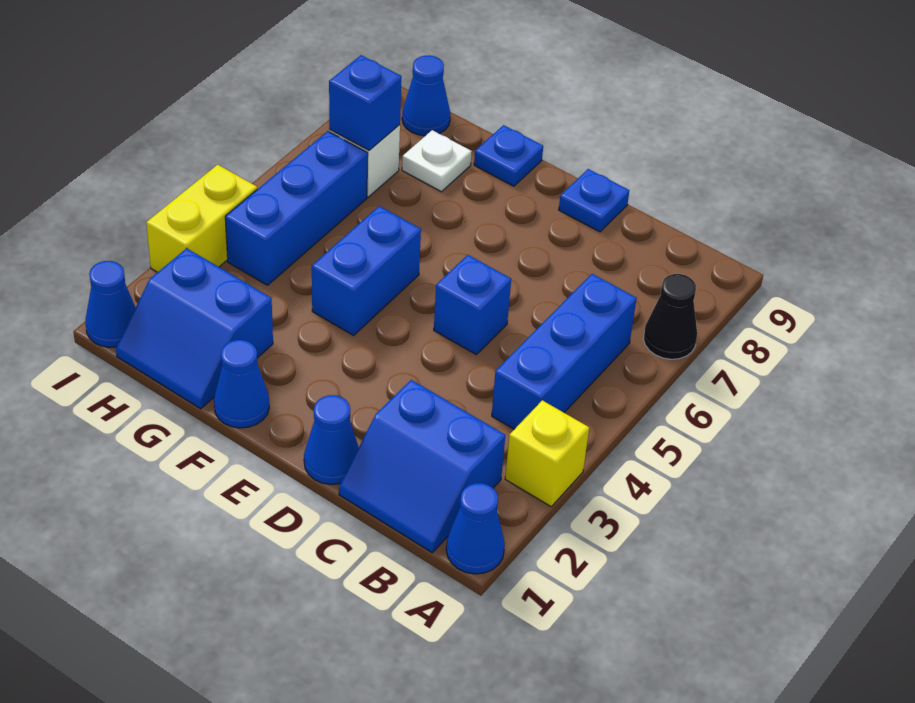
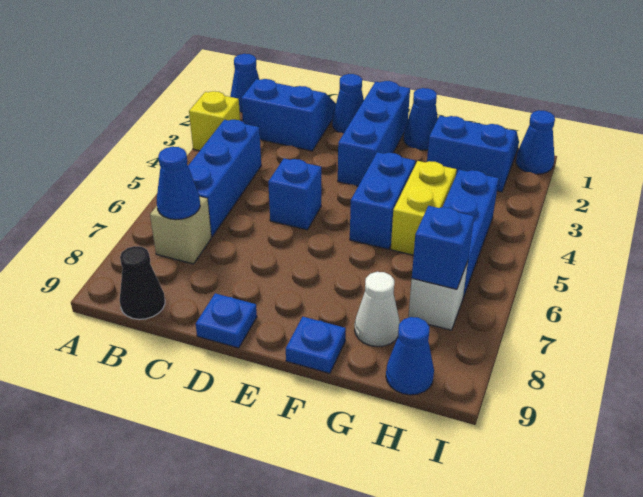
black cone A7 level 1 -> black cone B9 level 1
none -> tan brick B7 level 1
none -> blue cone B7 level 2
none -> blue brick E1:E3 level 1
white plate G8 level 1 -> white cone G8 level 1
yellow brick I3:I4 level 1 -> yellow brick G4:G5 level 1

